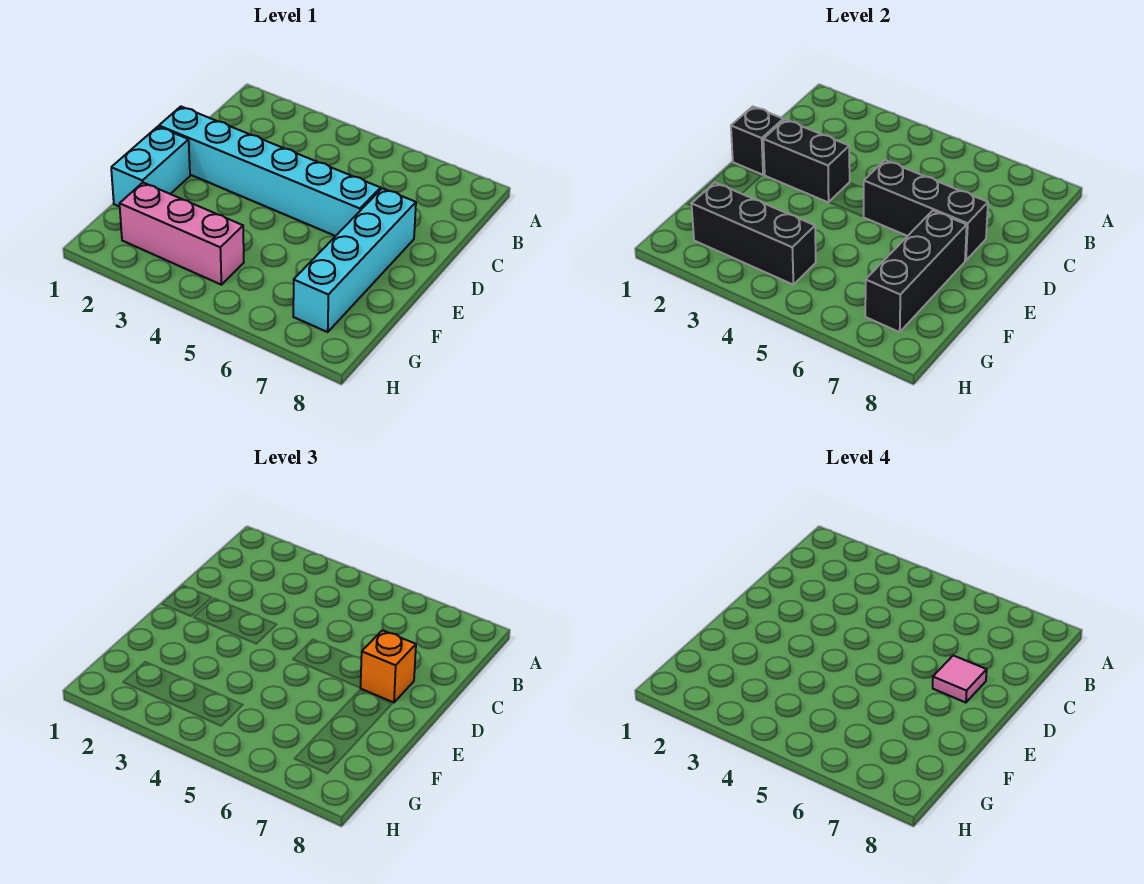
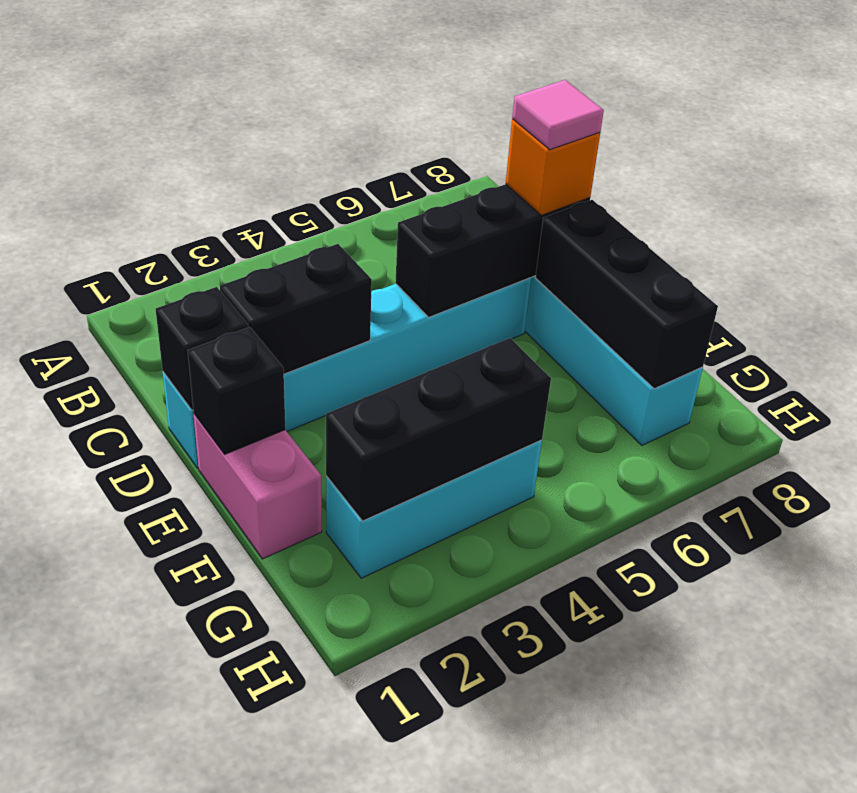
cyan brick E1:F1 level 1 -> pink brick E1:F1 level 1
none -> black brick E1 level 2
pink brick G2:G4 level 1 -> cyan brick G2:G4 level 1

